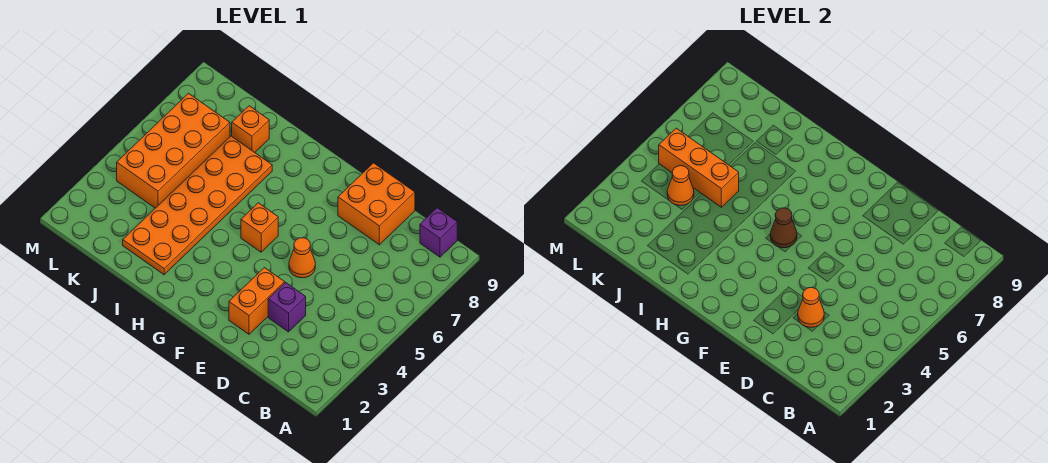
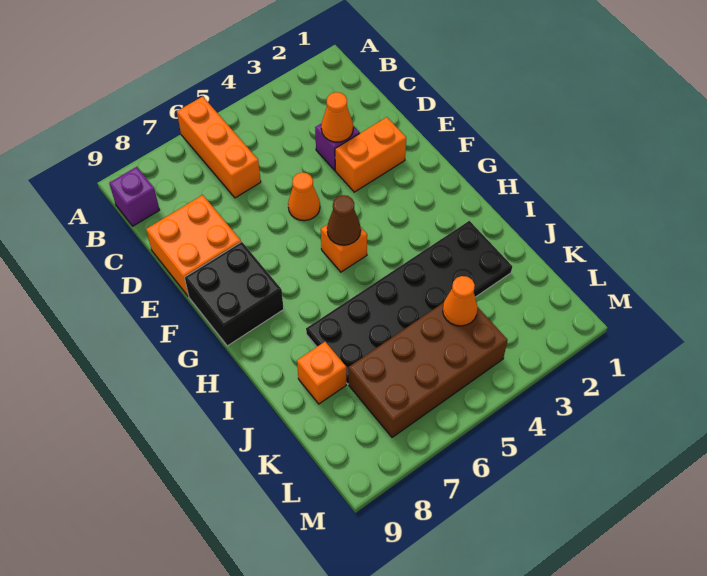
none -> black brick F8:G9 level 1
orange plate I2:J7 level 1 -> black plate I2:J7 level 1
orange brick J5:L5 level 2 -> orange brick A6:C6 level 1
orange brick K4:L7 level 1 -> brown brick K4:L7 level 1

